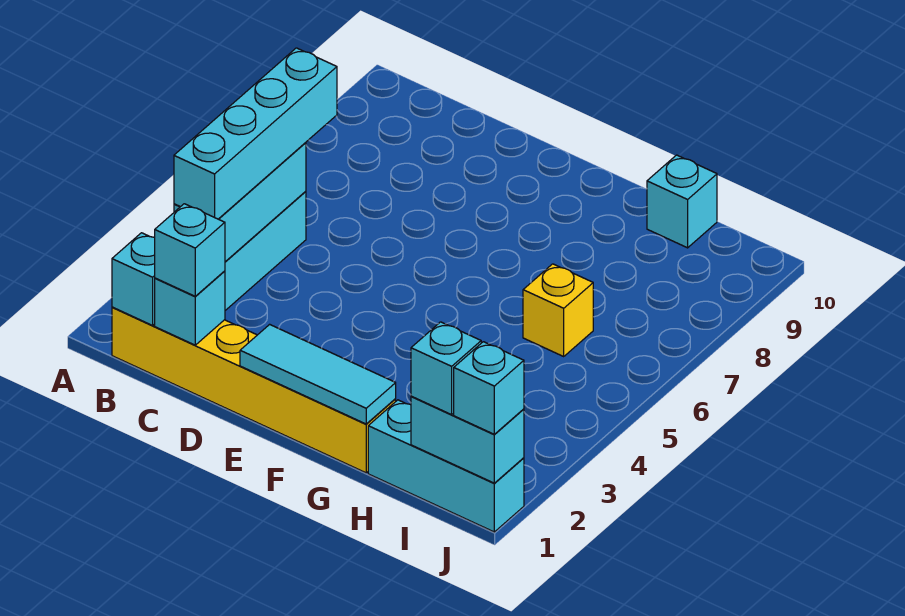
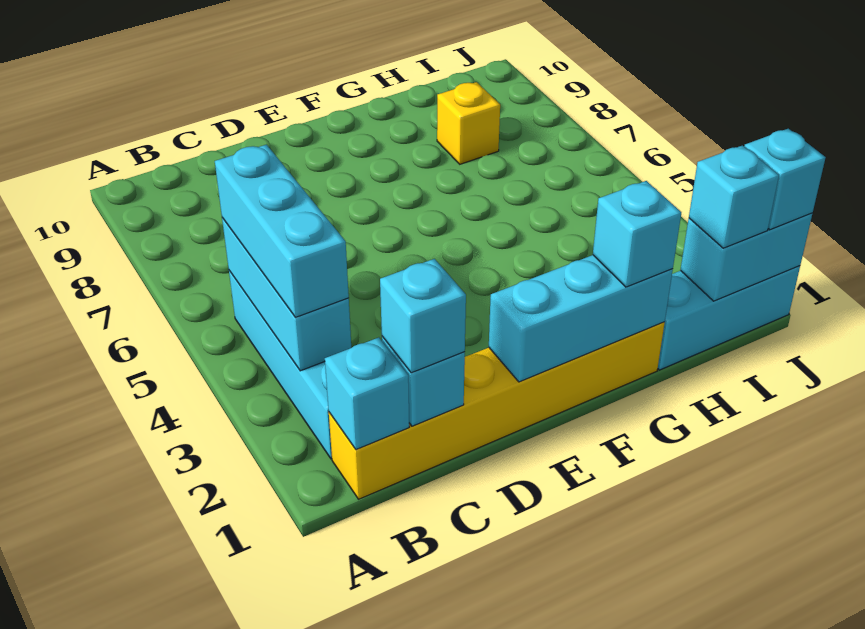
cyan brick B3:B6 level 3 -> cyan brick B3:B5 level 3
cyan tile E1:G1 level 2 -> cyan brick E1:G1 level 2
yellow brick H6 level 1 -> yellow brick H8 level 1
cyan brick H10 level 1 -> cyan brick G1 level 3

